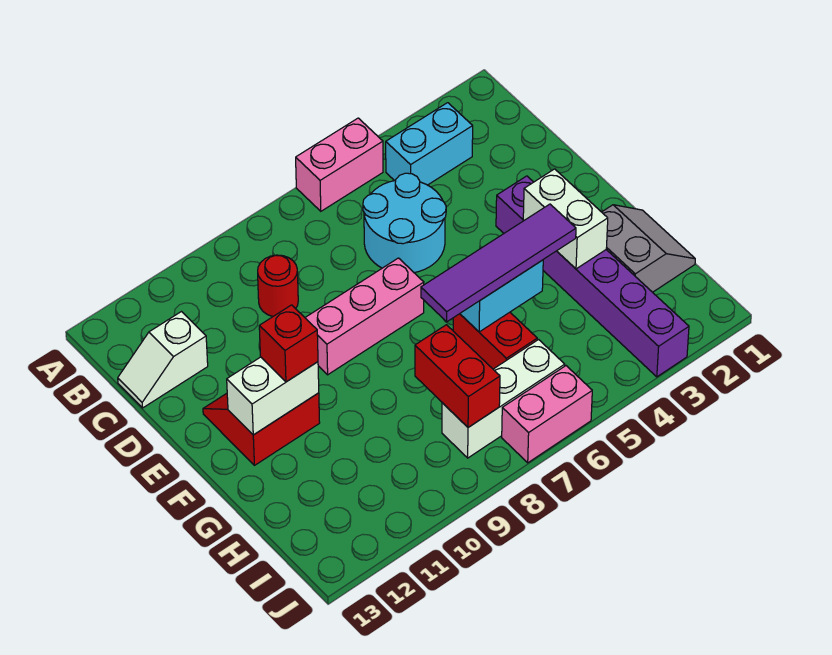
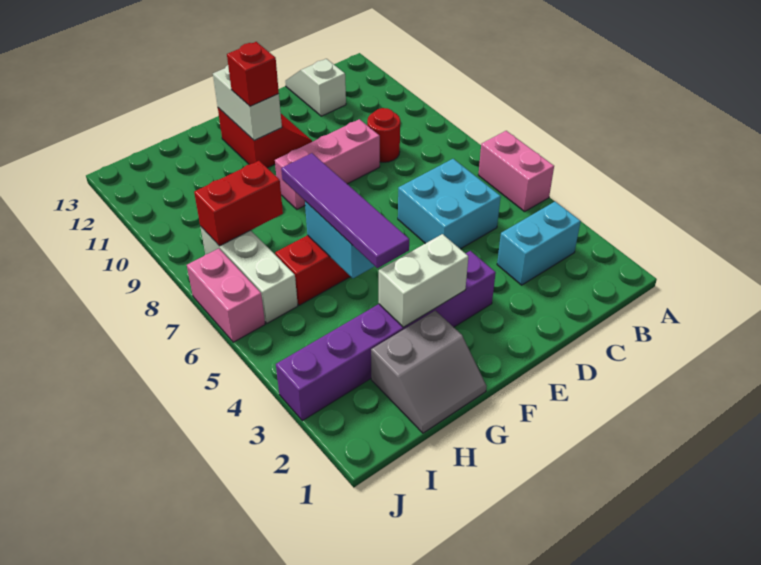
cyan brick B3:B4 level 1 -> cyan brick B3:C3 level 1
cyan round brick C5:D6 level 1 -> cyan brick C5:D6 level 1
pink brick E7:E9 level 1 -> pink brick D9:F9 level 1

